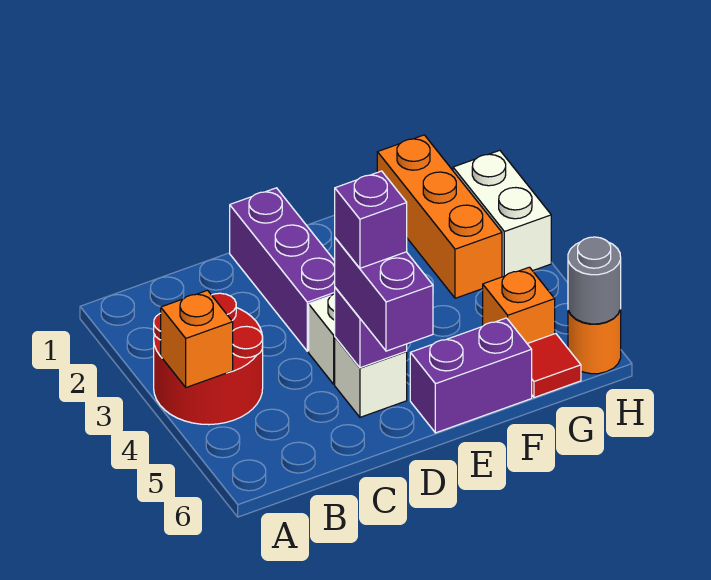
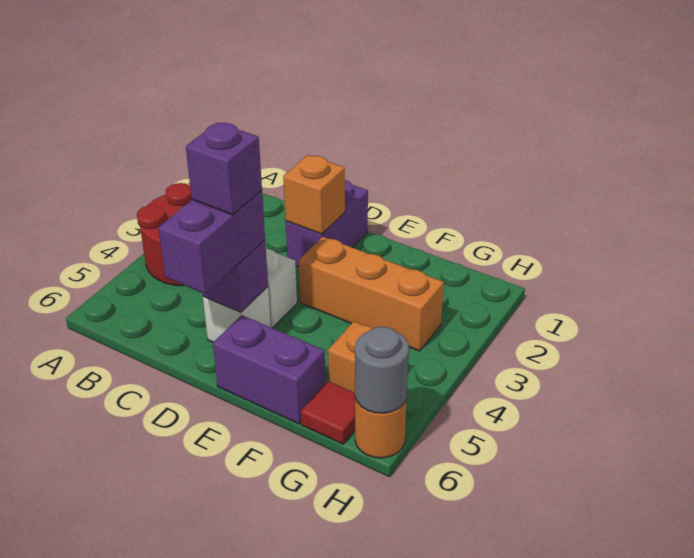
orange brick A4 level 2 -> orange brick D2 level 2
purple brick D1:D3 level 1 -> purple brick D1:D2 level 1
orange brick G1:G3 level 1 -> orange brick E3:G3 level 1
white brick H2:H3 level 1 -> none

